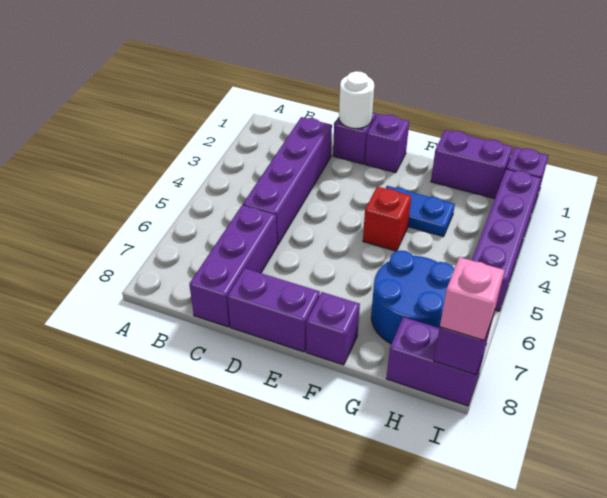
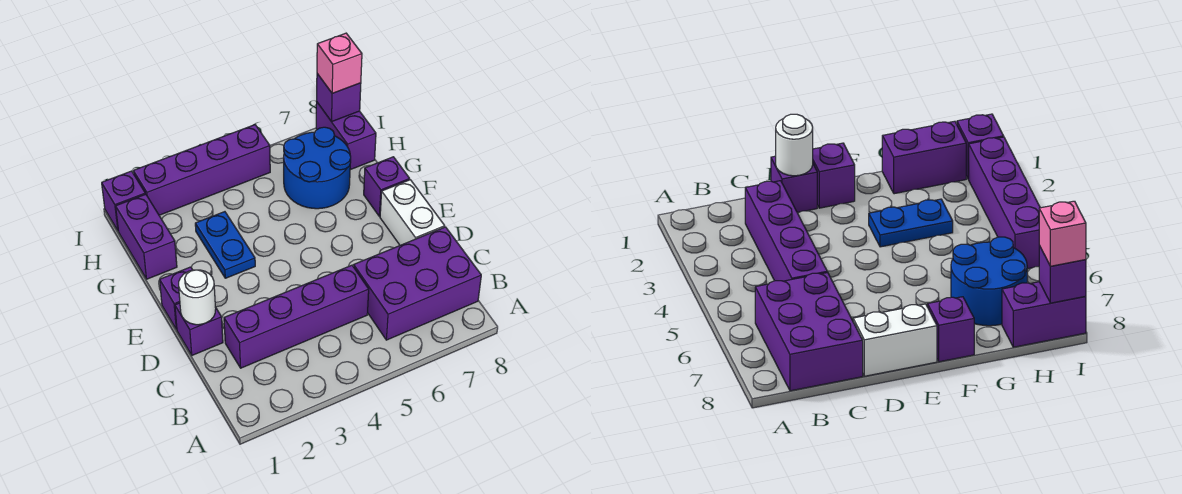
purple brick C6:C8 level 1 -> purple brick B6:C8 level 1
purple brick D8:E8 level 1 -> white brick D8:E8 level 1
red brick F4 level 1 -> none

